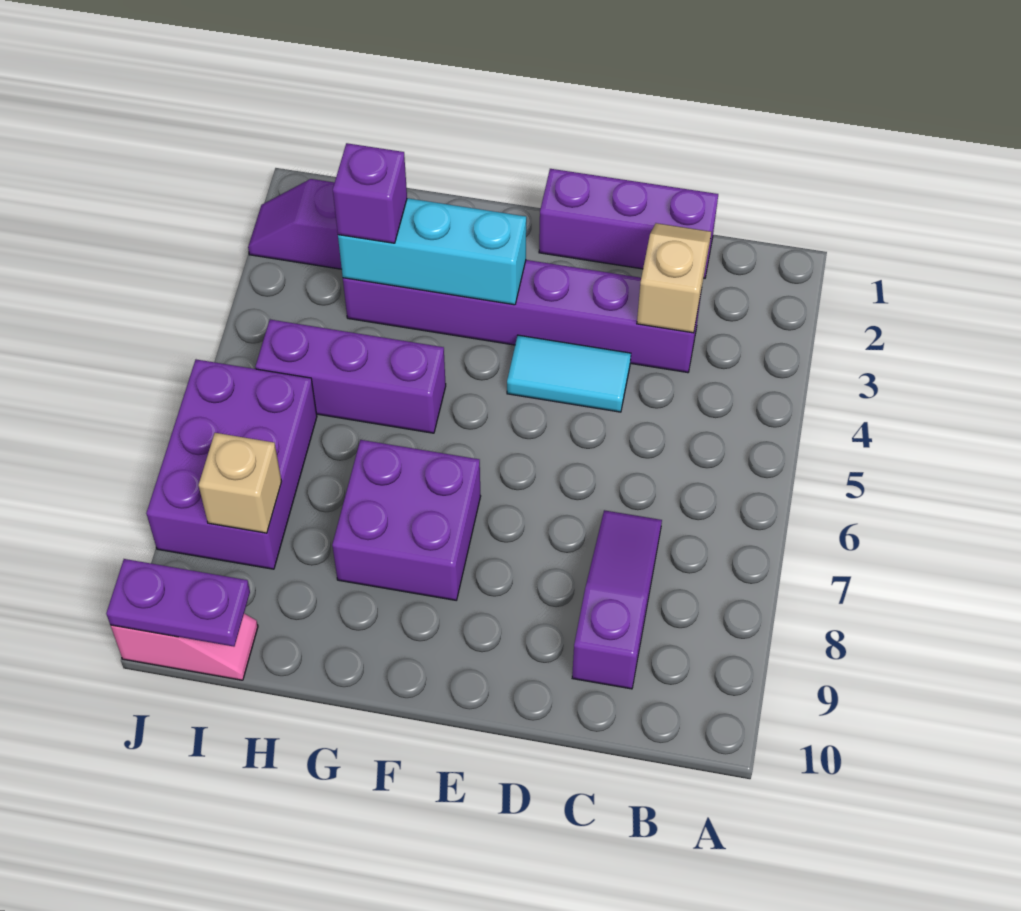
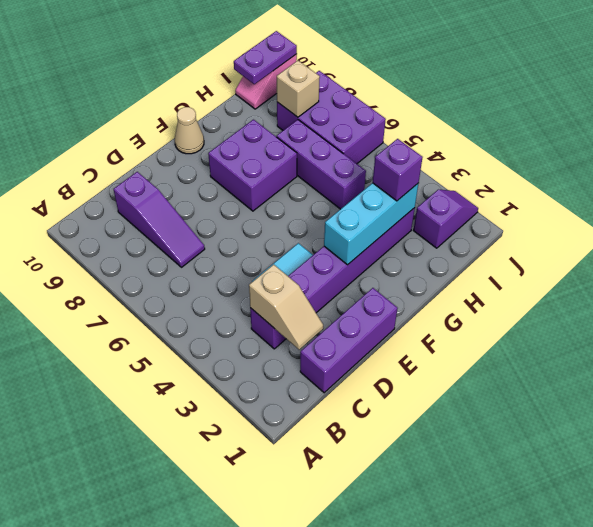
none -> tan cone F10 level 1
purple brick G5:I5 level 1 -> purple brick H5:H7 level 1

